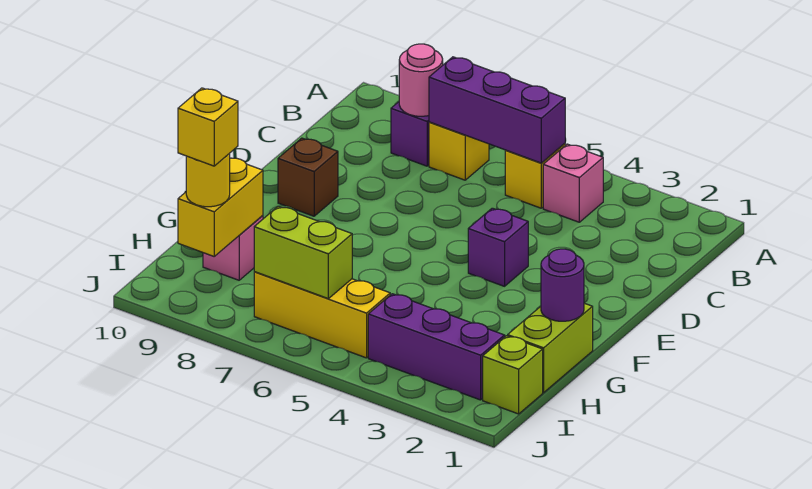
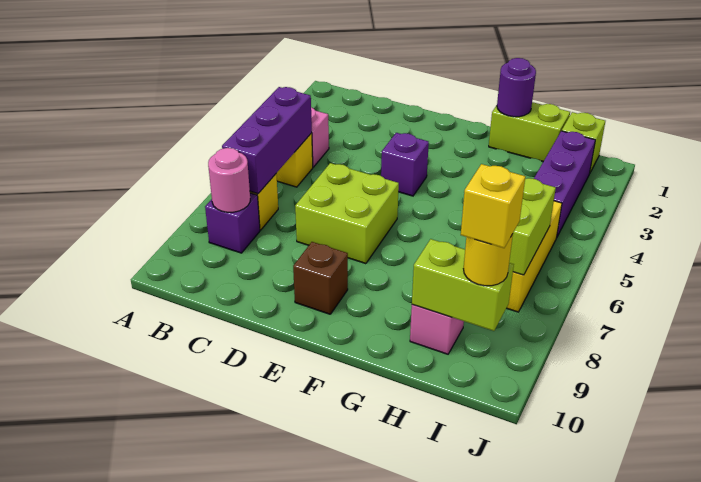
none -> lime brick D6:E7 level 1
yellow brick H9:I9 level 2 -> lime brick H9:I9 level 2

